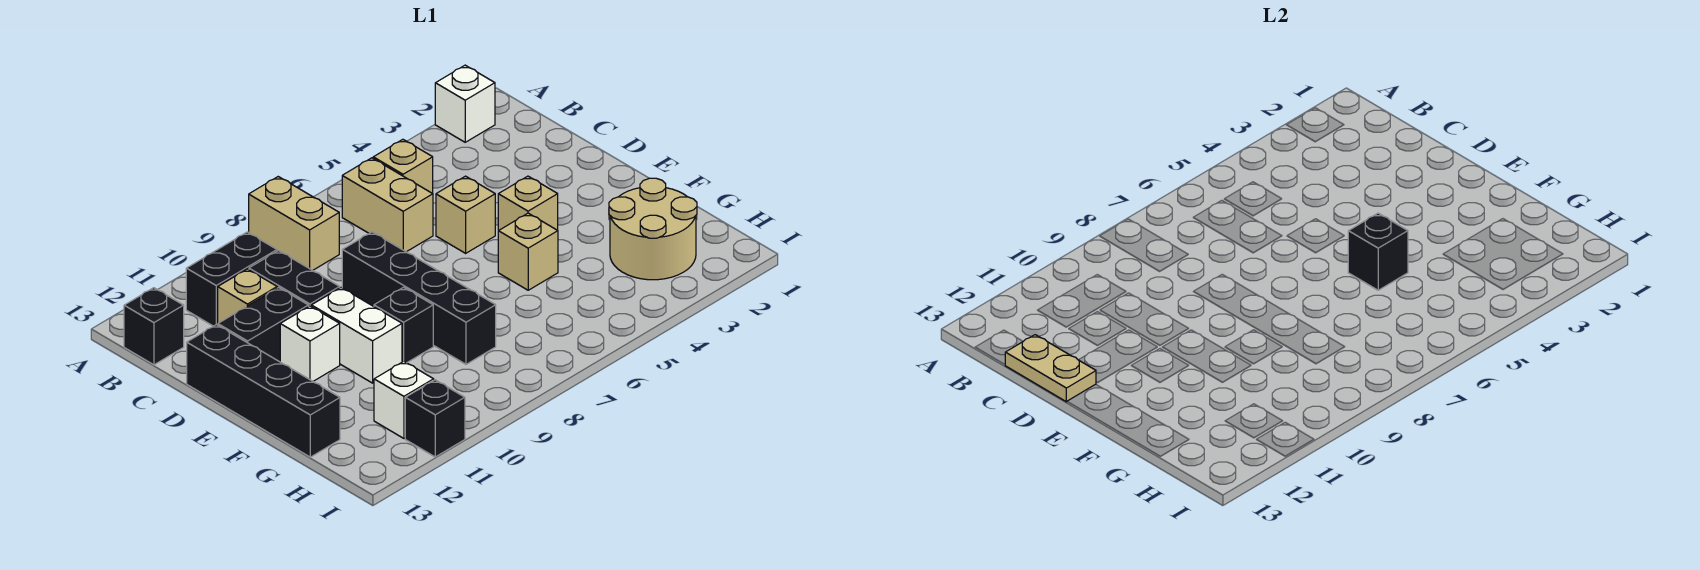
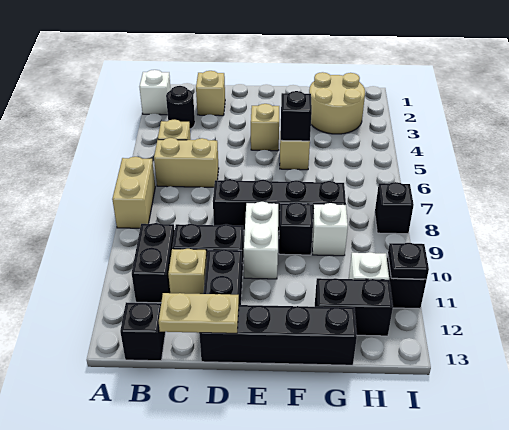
tan brick A8:B8 level 1 -> tan brick A7:A8 level 1
none -> black round brick B3 level 1
tan brick D5 level 1 -> tan brick C2 level 1
white brick E10:F10 level 1 -> white brick E9:E10 level 1
white brick E11 level 1 -> white brick G9 level 1
none -> black brick G12:H12 level 1
none -> black brick I8 level 1
none -> black plate I11 level 2

